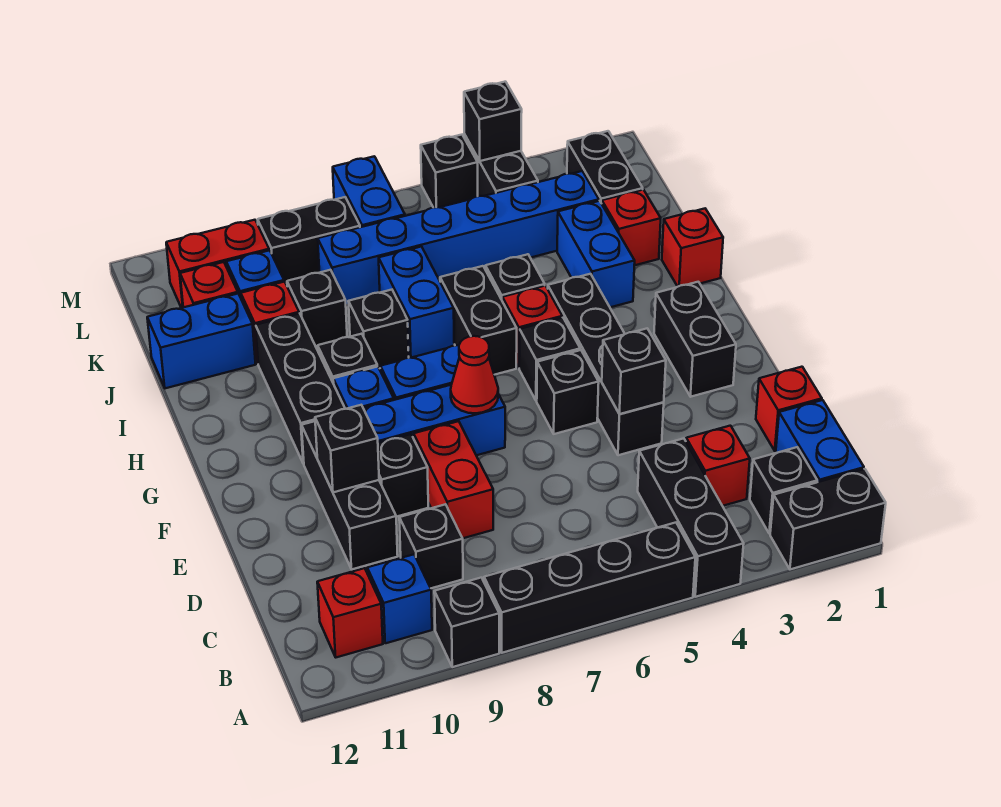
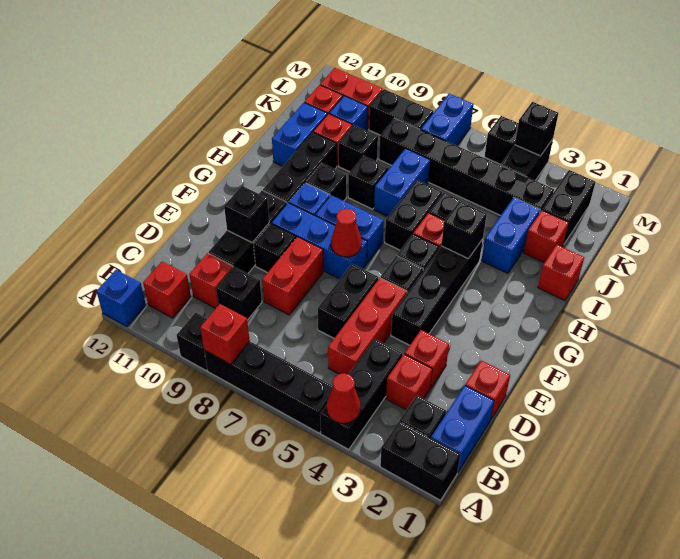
none -> red cone A4 level 2
none -> red brick A8 level 2
blue brick B10 level 1 -> blue brick A12 level 1
none -> red brick C5:E5 level 1
none -> red brick C10 level 1
none -> red brick D3 level 1
black brick E4 level 2 -> black brick H4 level 2
black brick F2:G2 level 1 -> black brick D6:E6 level 1
blue brick J11:J12 level 1 -> blue brick I11:J11 level 1
blue brick K3:K8 level 1 -> black brick K3:K8 level 1

